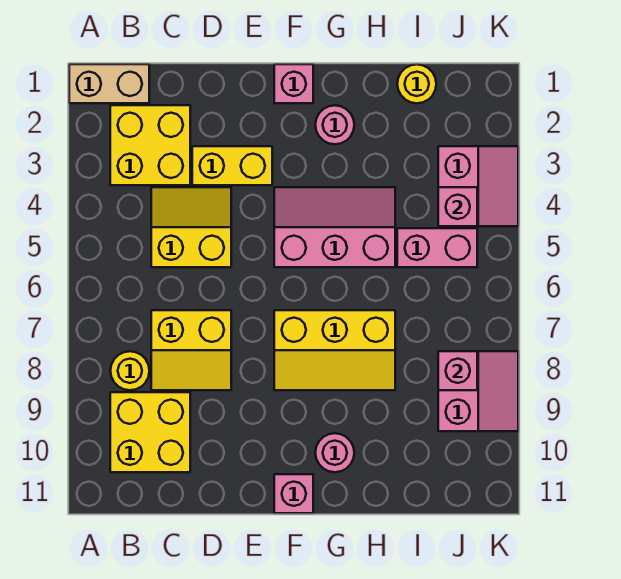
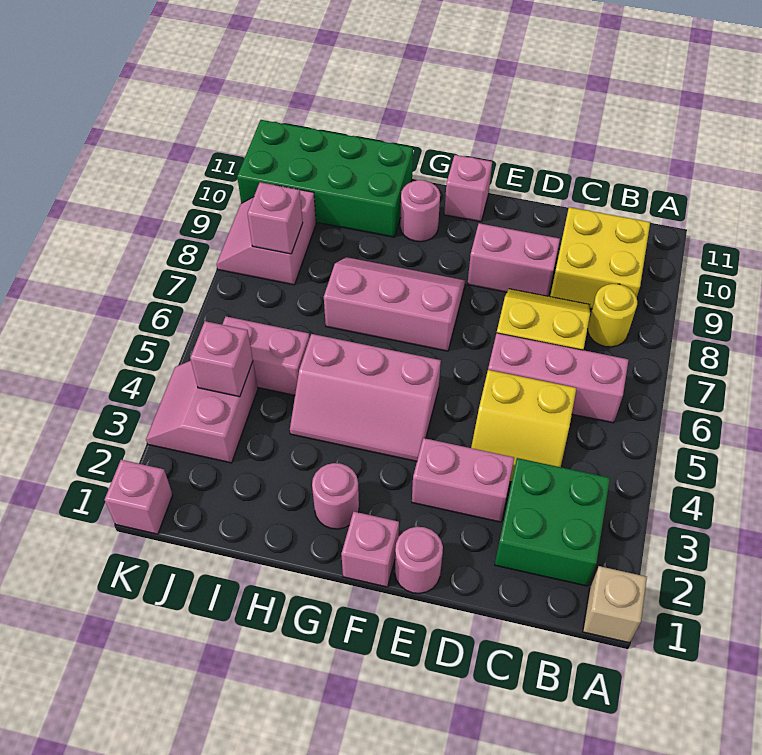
tan brick A1:B1 level 1 -> tan brick A1 level 1
yellow brick B2:C3 level 1 -> green brick B2:C3 level 1
none -> pink brick B6:D6 level 1
yellow brick D3:E3 level 1 -> pink brick D3:E3 level 1
none -> pink brick D9:E9 level 1
none -> pink round brick E1 level 1
yellow slope F7:H8 level 1 top 7 -> pink slope F7:H8 level 1 top 7
none -> green brick H10:K11 level 1
yellow round brick I1 level 1 -> none
none -> pink brick K1 level 1

